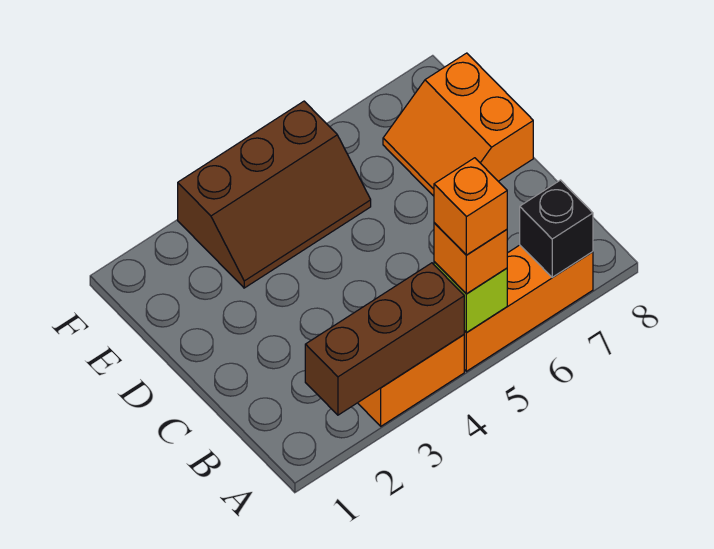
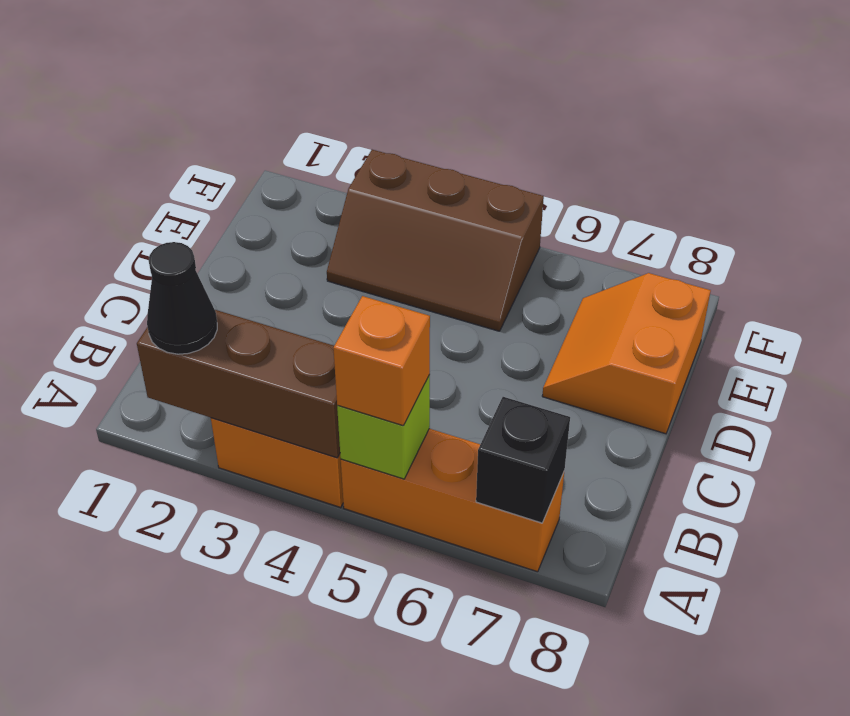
none -> black cone A2 level 3
orange brick A5 level 4 -> none

